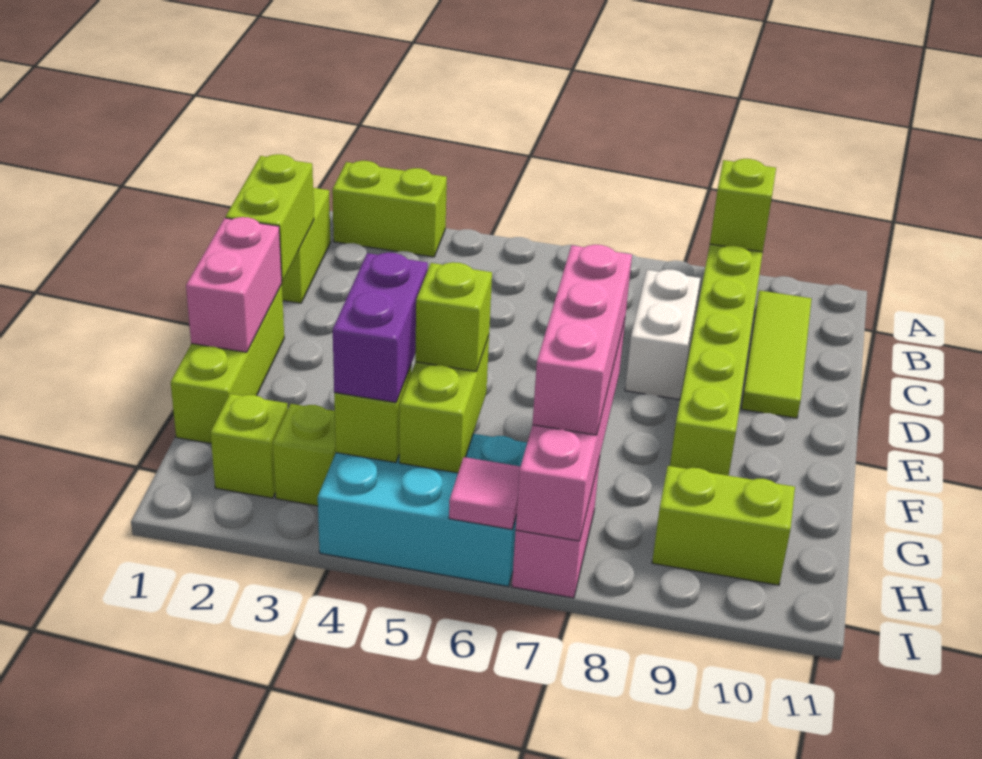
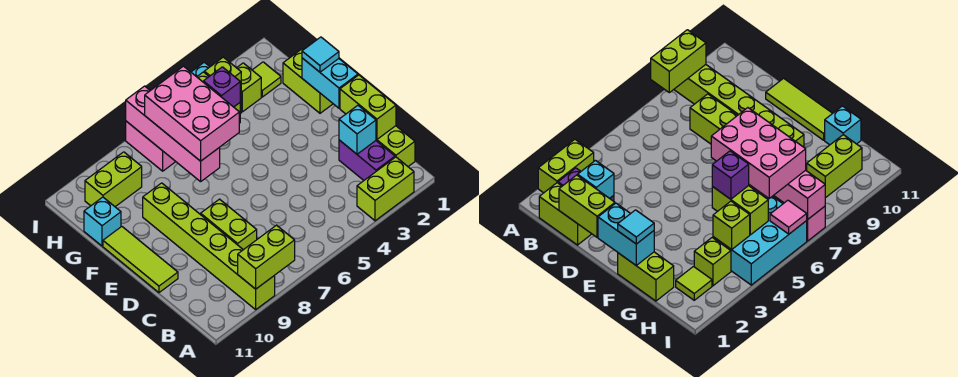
lime brick A9 level 2 -> lime brick A8:A9 level 2
lime tile B10:D10 level 1 -> lime tile D11:F11 level 1
none -> cyan brick C2 level 2
white brick C8:D8 level 1 -> lime brick C8:D8 level 1
lime brick E1:G1 level 1 -> lime brick F1:G1 level 1
pink brick E1:F1 level 2 -> cyan brick E1:F1 level 2
none -> cyan tile F1 level 3
pink brick F7:H7 level 3 -> pink brick F6:H7 level 3
purple brick G4:H4 level 3 -> purple brick B2:C2 level 1
lime brick G5 level 3 -> purple brick G5 level 3
none -> cyan brick G11 level 1
lime brick H2 level 1 -> lime tile H2 level 1

